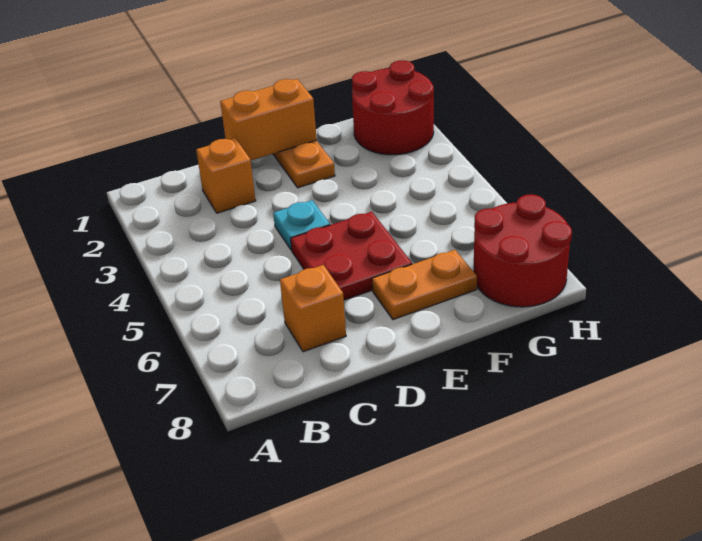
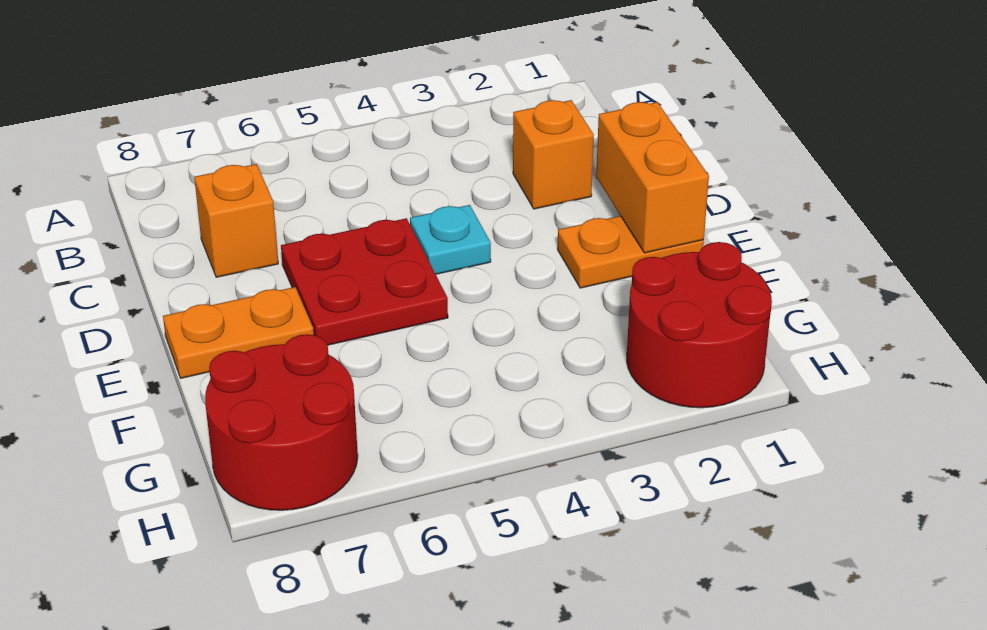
orange plate E7:F7 level 1 -> orange plate E7:E8 level 1

